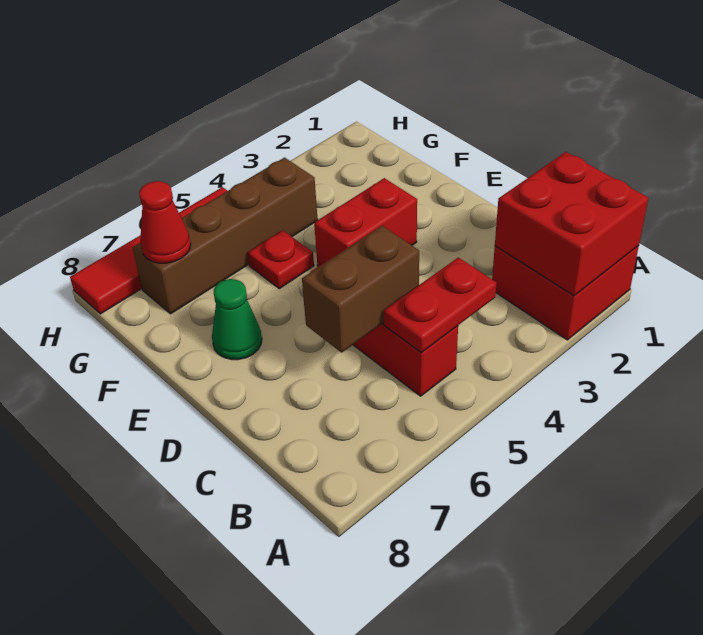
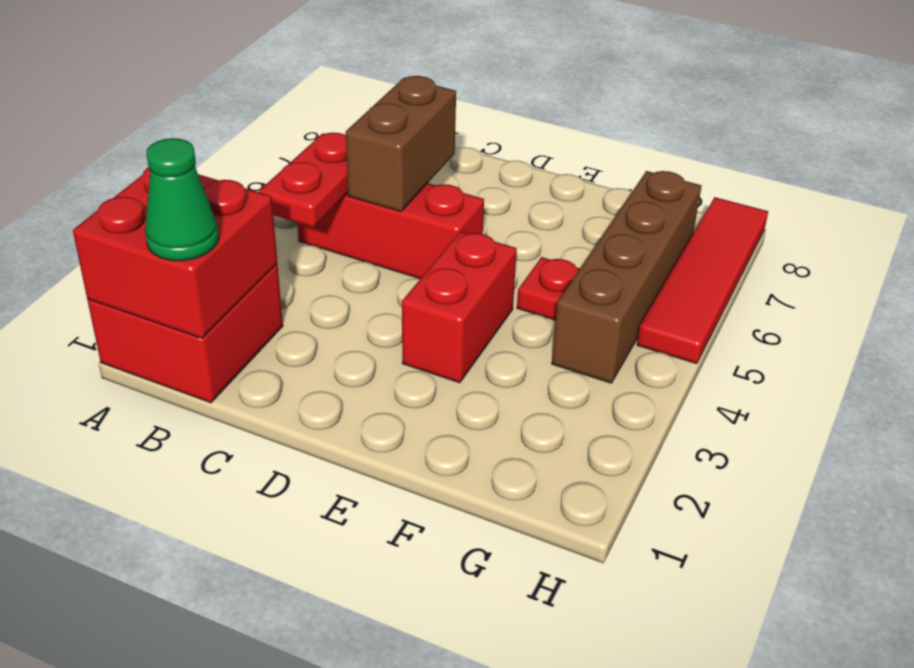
green cone E7 level 1 -> green cone B1 level 3
red cone G7 level 2 -> none

